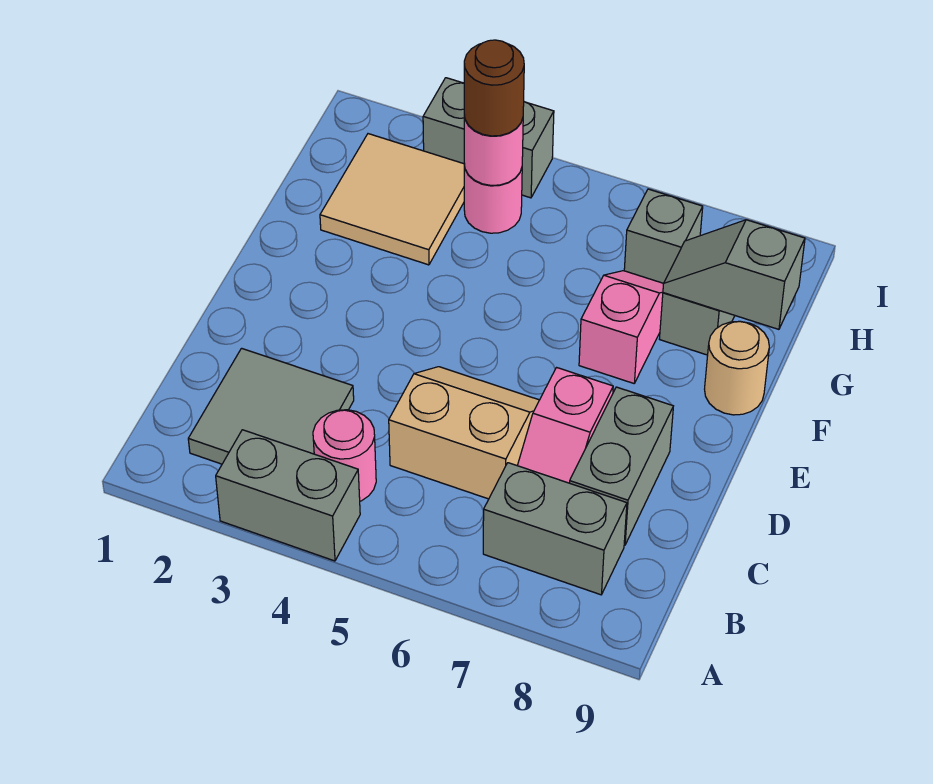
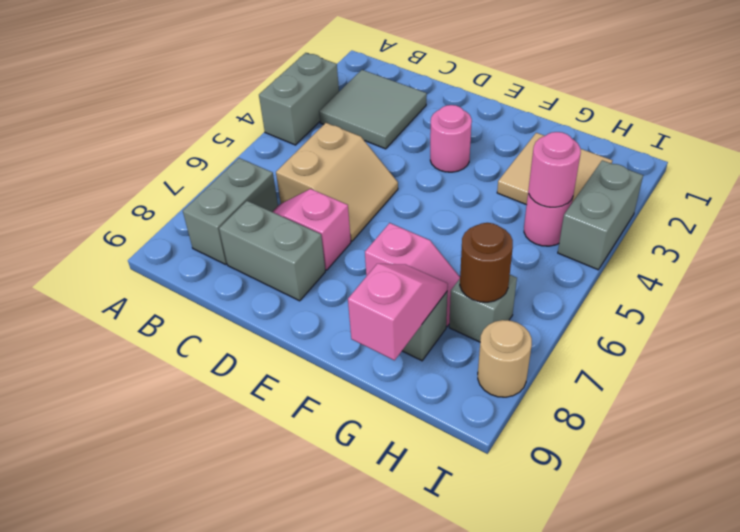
pink round brick B4 level 1 -> pink round brick E3 level 1
tan round brick F9 level 1 -> tan round brick I8 level 1
grey slope G8:G9 level 2 top 9 -> pink slope G8:G9 level 2 top 9
brown round brick H4 level 3 -> brown round brick H7 level 2

